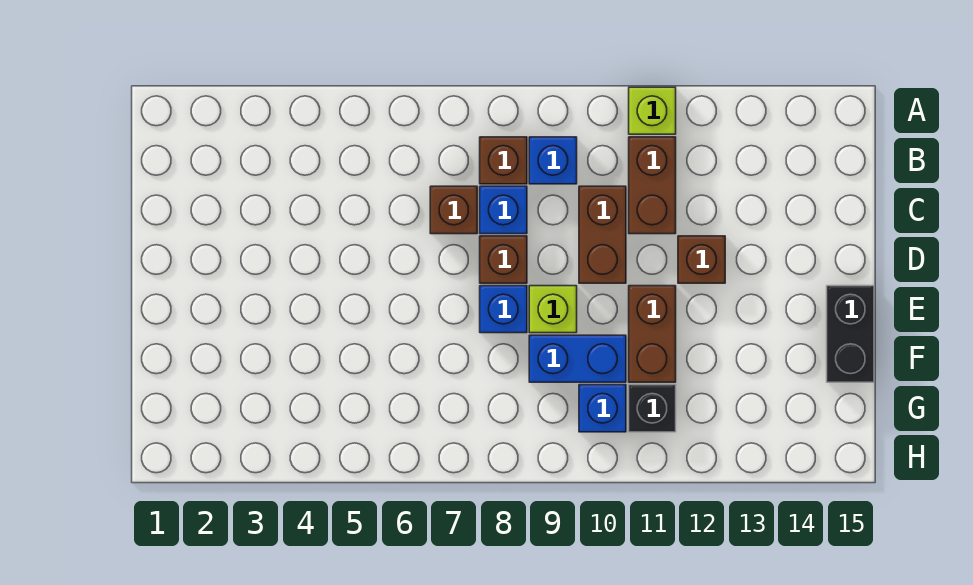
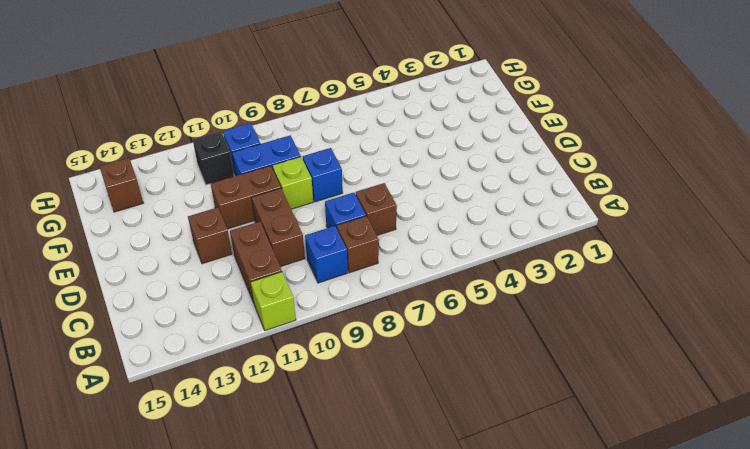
brown brick D8 level 1 -> brown brick G14 level 1
brown brick E11:F11 level 1 -> brown brick E10:E11 level 1
black brick E15:F15 level 1 -> none

